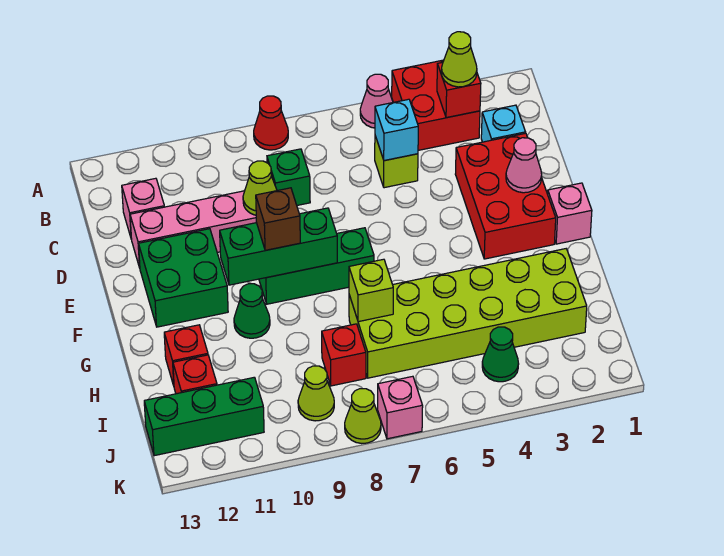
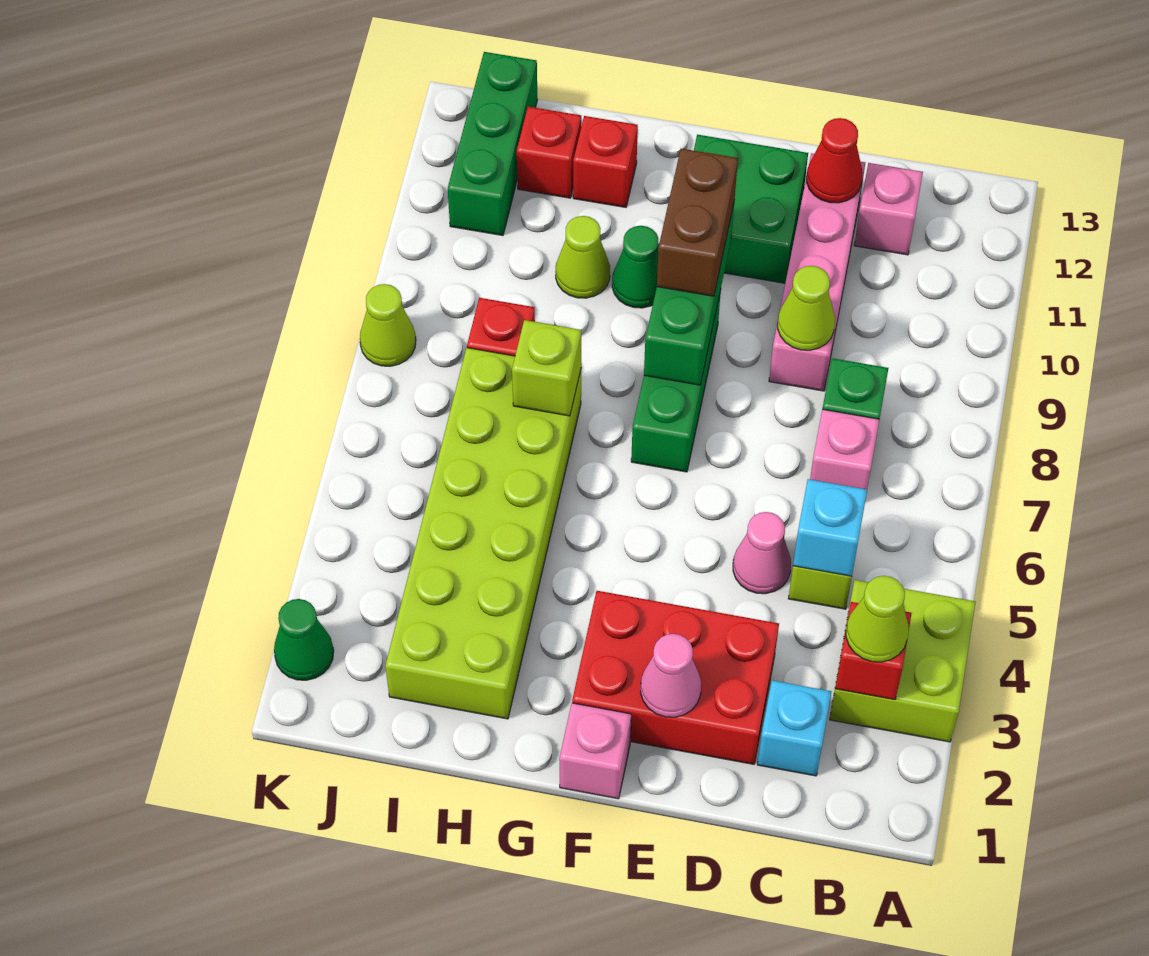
red brick A3:B4 level 1 -> lime brick A3:B4 level 1
pink cone A5 level 1 -> pink cone D5 level 1
red cone A8 level 1 -> red cone D12 level 2
brown brick F9 level 3 -> brown brick F9:F10 level 3
green cone J4 level 1 -> green cone K2 level 1
lime cone J9 level 1 -> lime cone H10 level 1
pink brick K7 level 1 -> pink brick C7 level 1

